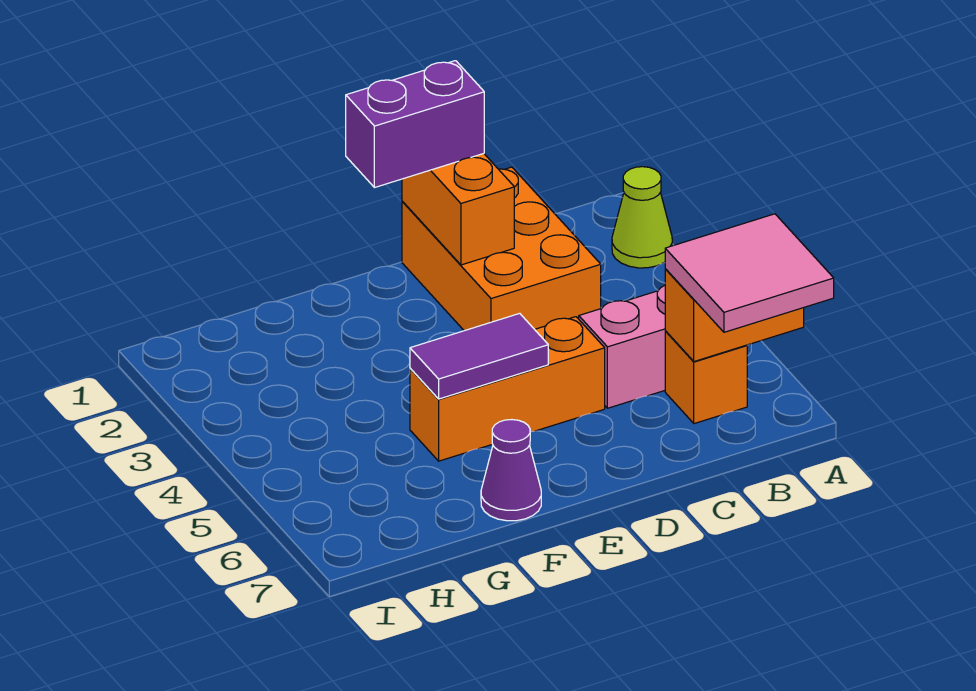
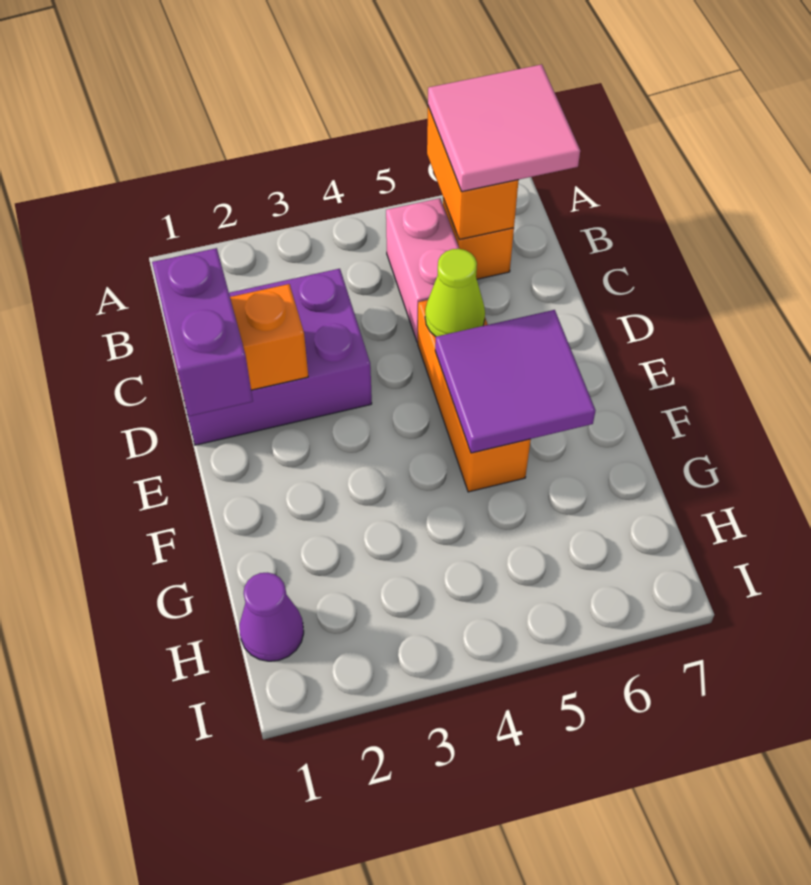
lime cone A2 level 1 -> lime cone D5 level 2
orange brick C1:D3 level 1 -> purple brick C1:D3 level 1
purple tile E5:F5 level 2 -> purple tile E5:F6 level 2
purple cone F7 level 1 -> purple cone H1 level 1

